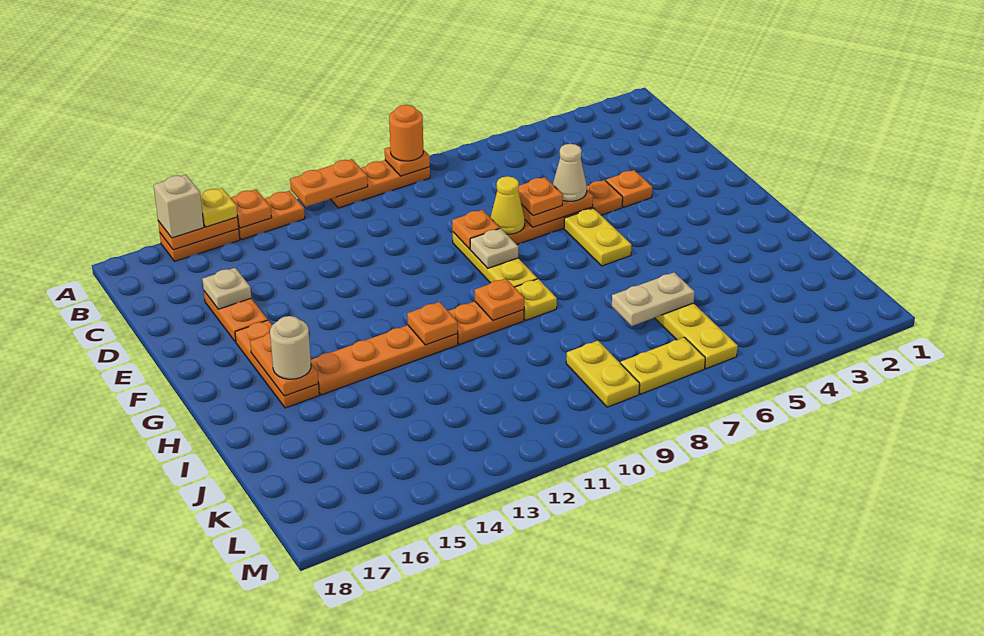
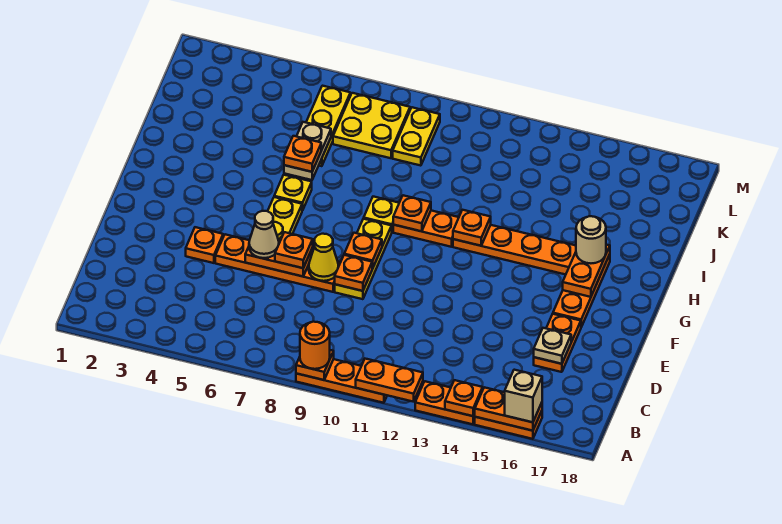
yellow plate A15 level 3 -> yellow plate H6 level 1
tan plate F9 level 2 -> orange plate F9 level 2
none -> orange plate I6 level 3
tan plate J6:J7 level 2 -> tan plate I6:J6 level 2
yellow plate L7:L8 level 1 -> yellow plate K7:L8 level 1

